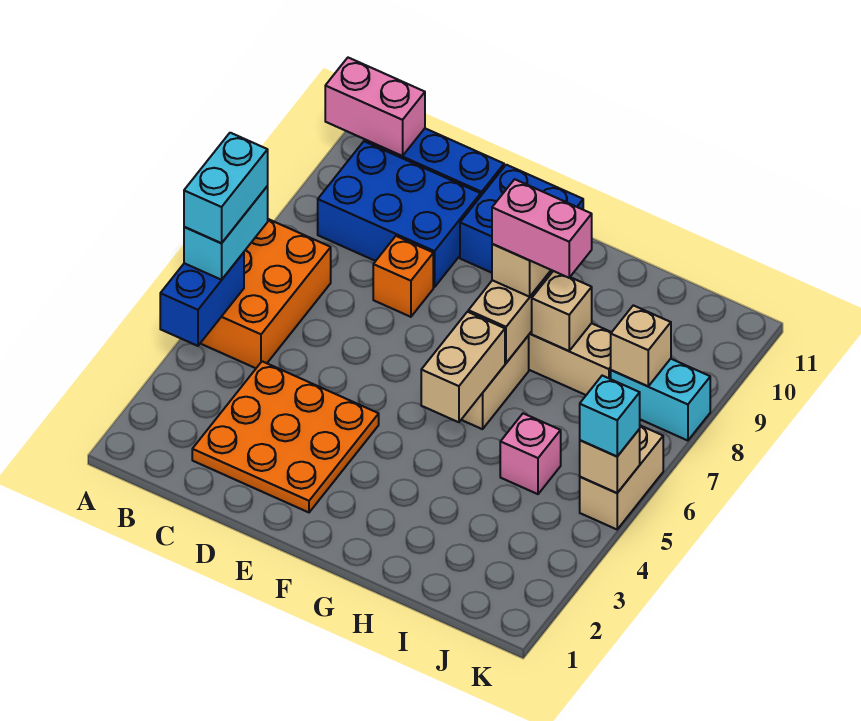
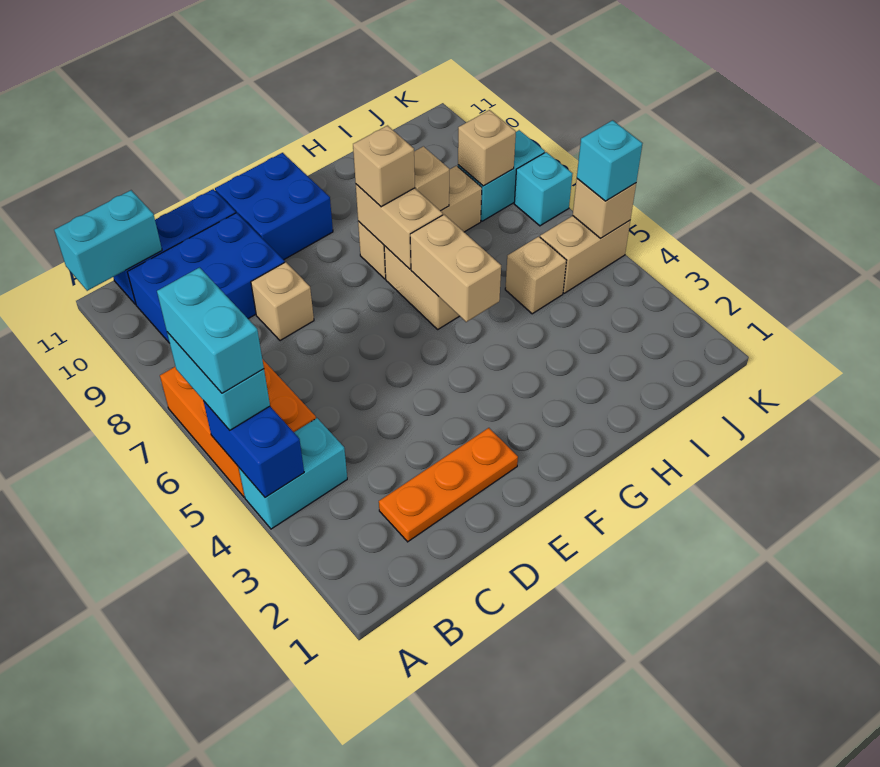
none -> cyan brick A4:B4 level 1
pink brick A11:B11 level 2 -> cyan brick A11:B11 level 2
orange plate C2:E4 level 1 -> orange plate C2:E2 level 1
orange brick D8 level 1 -> tan brick D8 level 1
pink brick G8:H8 level 4 -> none
pink brick I5 level 1 -> tan brick I5 level 1
tan brick K5:K6 level 1 -> tan brick J5:K5 level 1
none -> cyan brick K7 level 1

